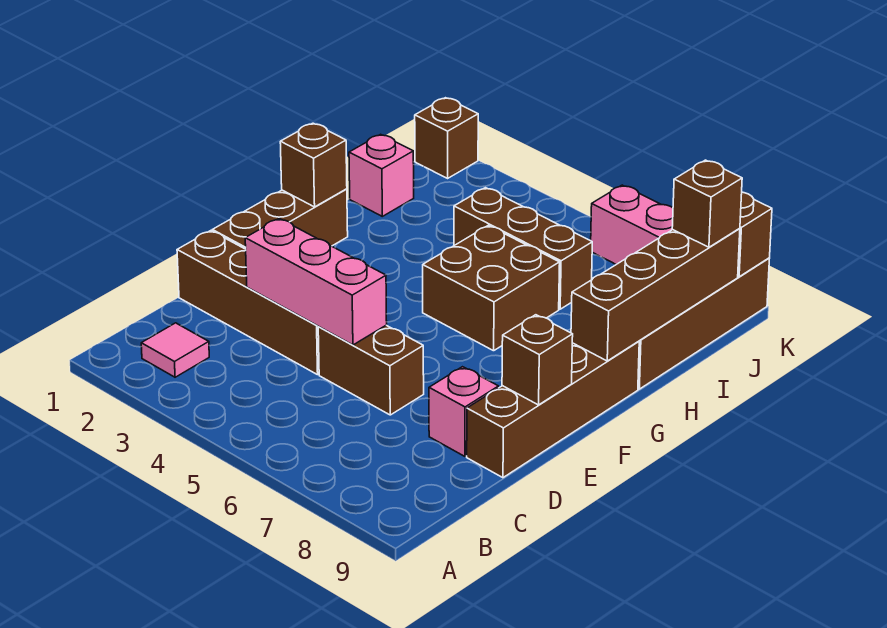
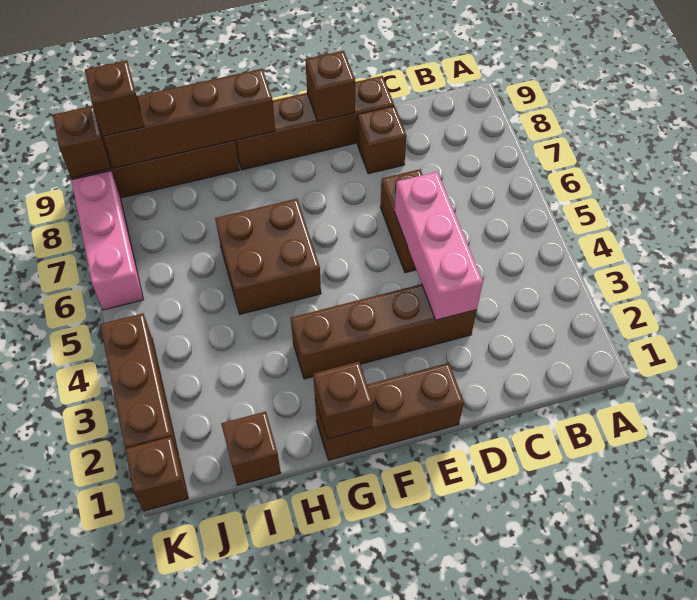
pink tile B2 level 1 -> none
brown brick D1:D4 level 1 -> brown brick D3:G3 level 1
pink brick D8 level 1 -> brown brick D8 level 1
pink brick I1 level 1 -> brown brick I1 level 1
brown brick I4:I6 level 1 -> brown brick K2:K4 level 1

